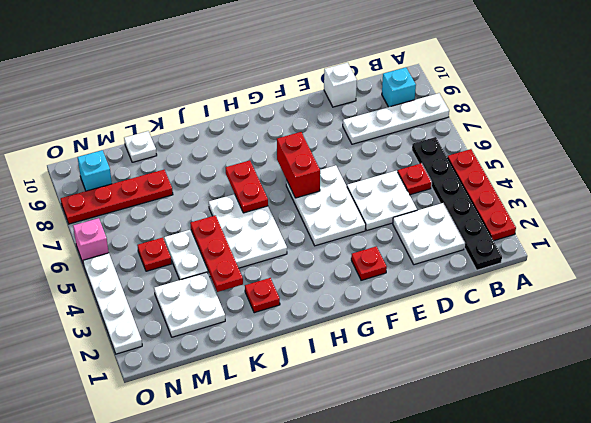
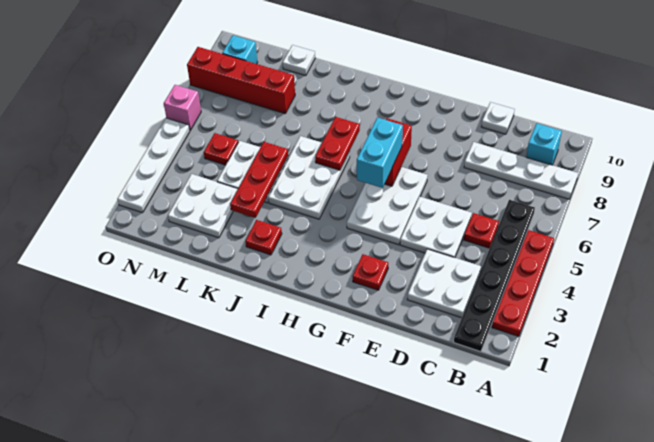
white brick D10 level 1 -> white plate D10 level 1
none -> cyan brick G5:G6 level 3
red plate L8:O8 level 1 -> red brick L8:O8 level 1

